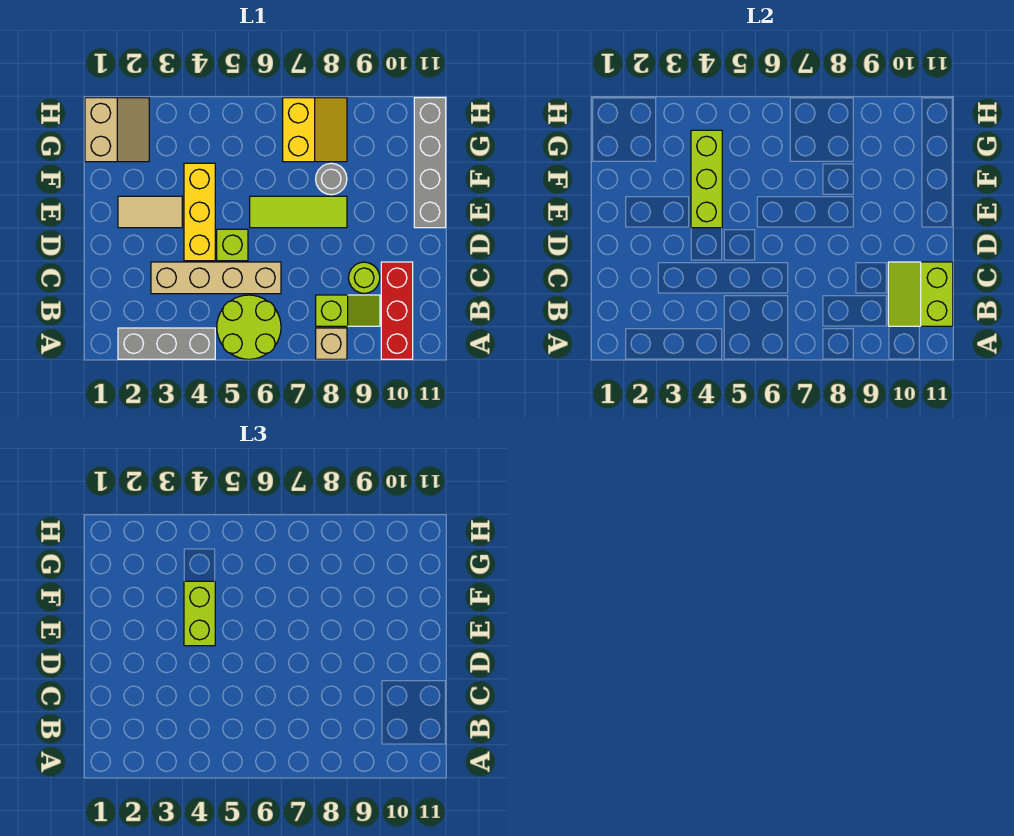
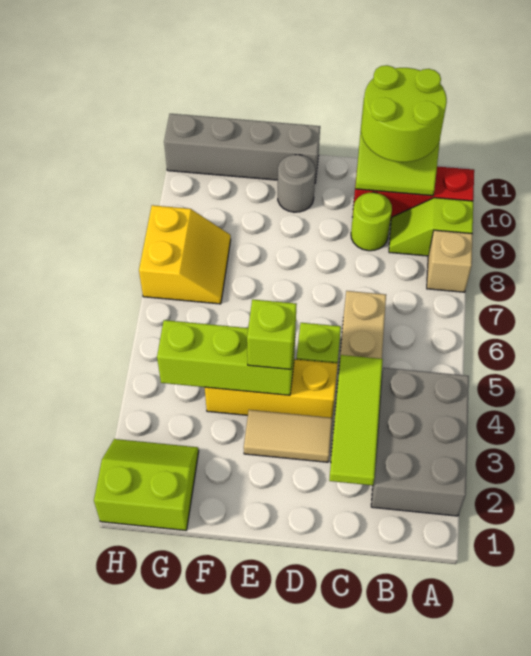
grey brick A2:A4 level 1 -> grey brick A2:B4 level 1
lime round brick A5:B6 level 1 -> lime round brick B10:C11 level 3
lime slope B8:B9 level 1 top 8 -> lime slope A9:B9 level 1 top A
tan tile E2:E3 level 1 -> tan tile D3:E3 level 1
lime brick E4:F4 level 3 -> lime brick E4 level 3
lime tile E6:E8 level 1 -> lime tile C2:C4 level 2
grey round brick F8 level 1 -> grey round brick E10 level 1
tan slope G1:H2 level 1 top 1 -> lime slope G1:H2 level 1 top 1
yellow slope G7:H8 level 1 top 7 -> yellow slope G7:H8 level 1 top H

